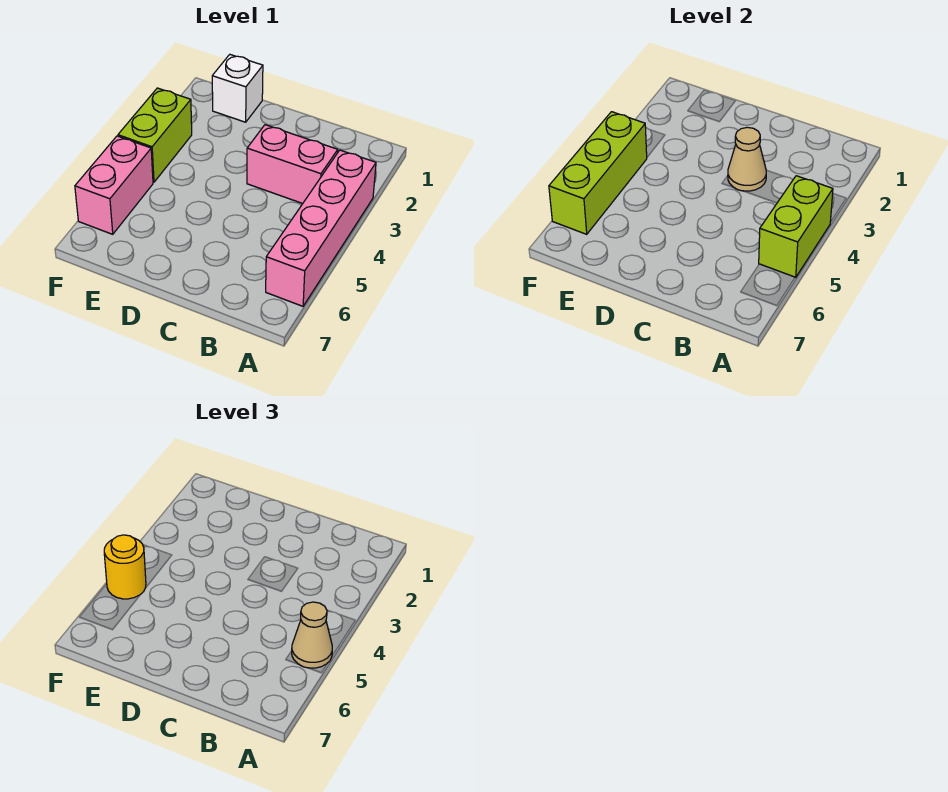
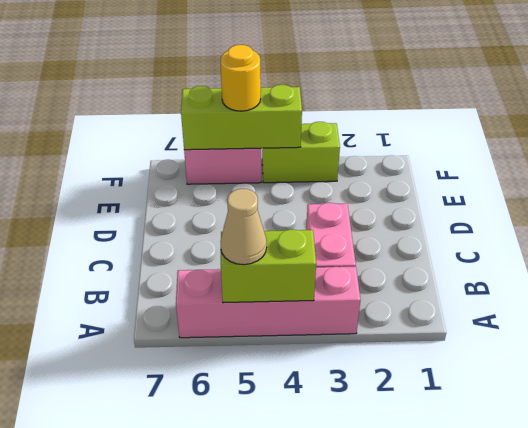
tan cone C3 level 2 -> none
white brick E1 level 1 -> none

